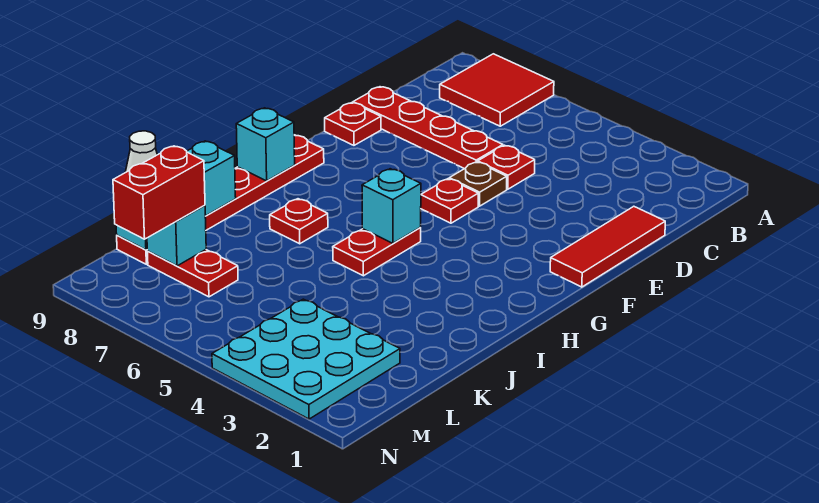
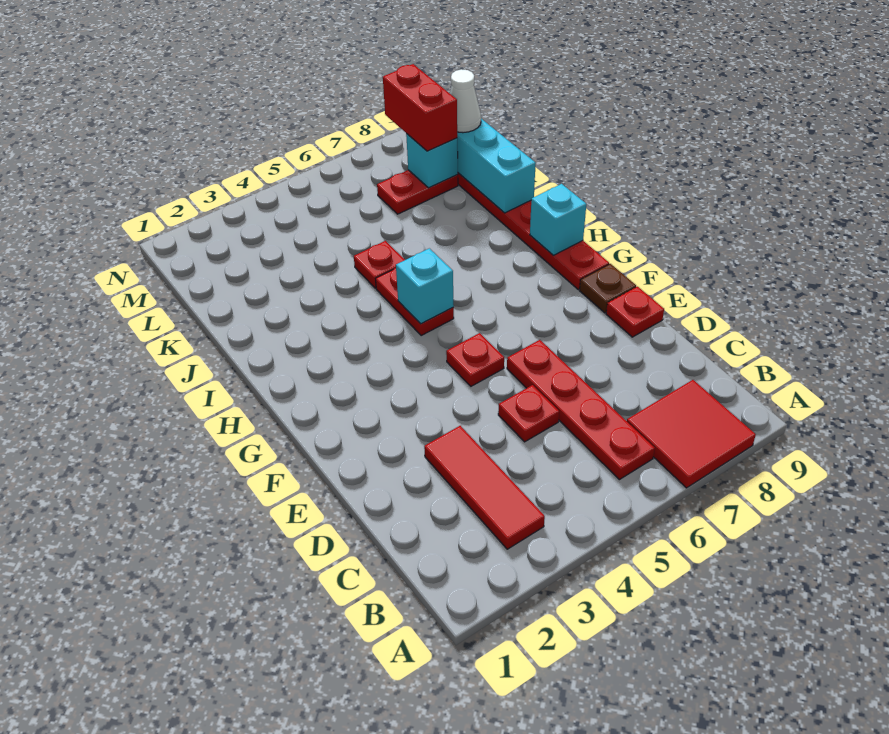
red tile D1:F1 level 1 -> red tile B3:D3 level 1
red plate D6:D9 level 1 -> red plate B6:E6 level 1
brown plate E5 level 1 -> brown plate F9 level 1
red plate I7 level 1 -> red plate J5 level 1
cyan plate L2:N4 level 1 -> none

